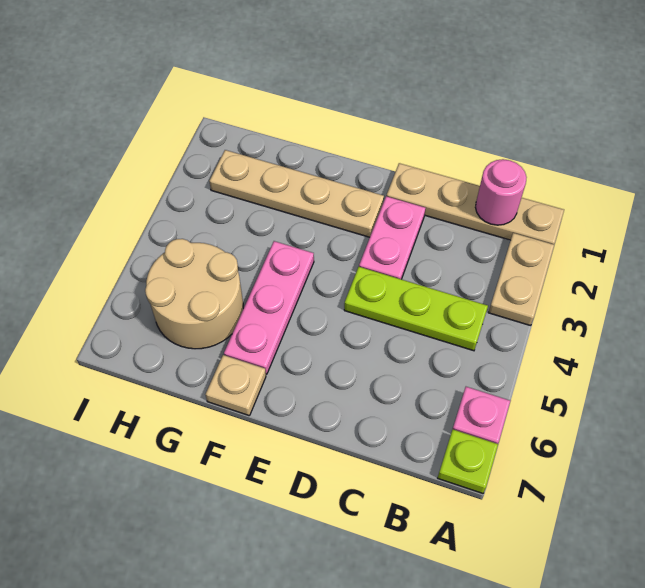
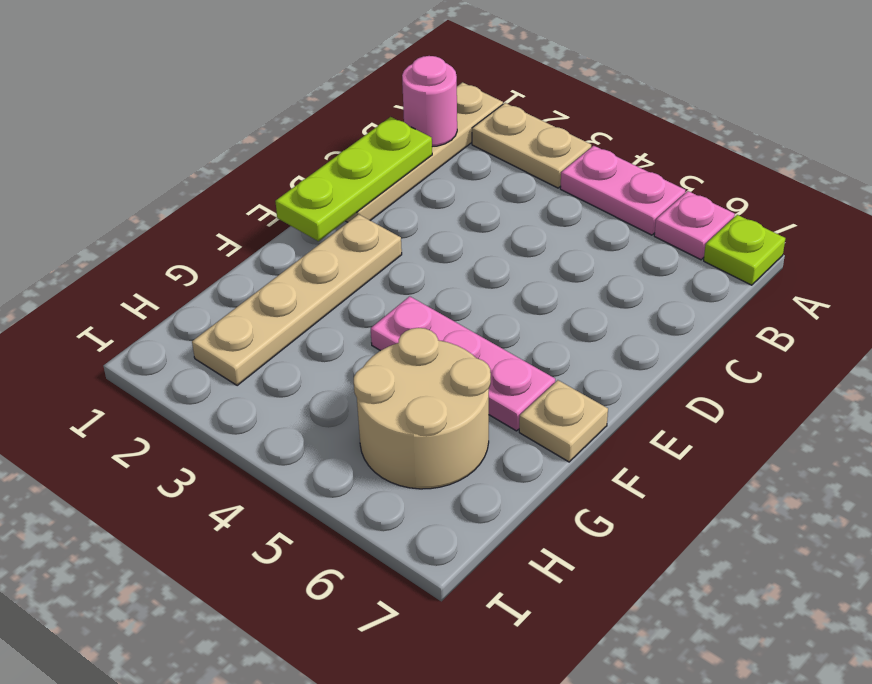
lime plate B4:D4 level 1 -> lime plate C1:E1 level 2
pink plate D2:D3 level 1 -> pink plate A4:A5 level 1

